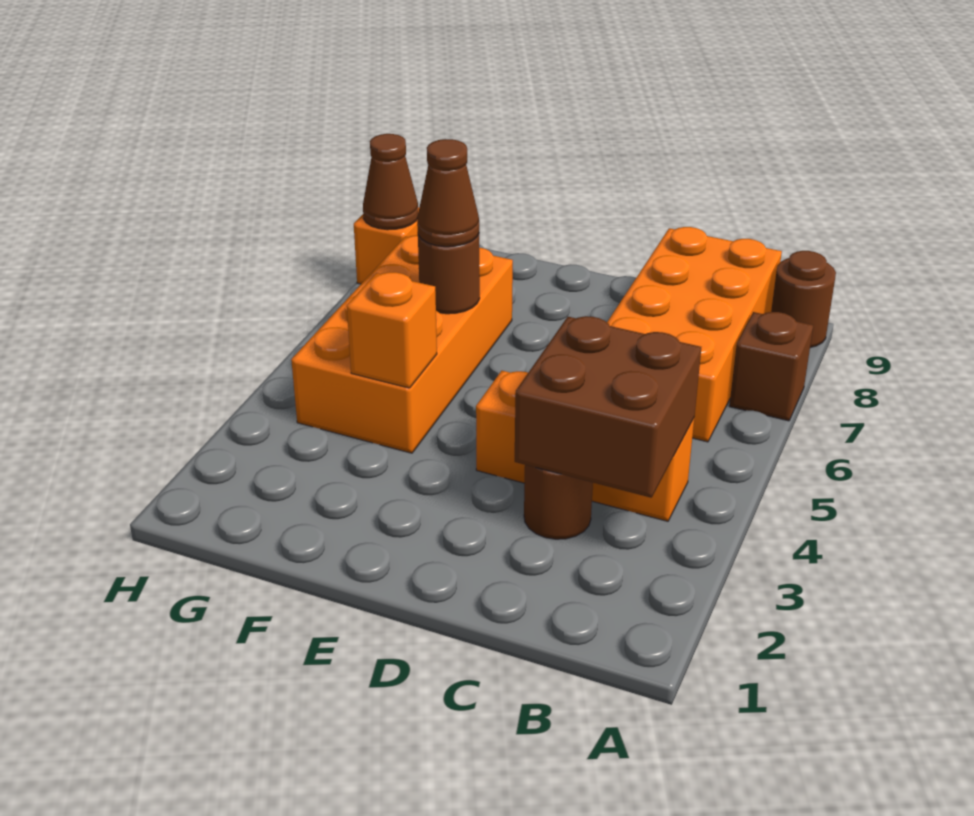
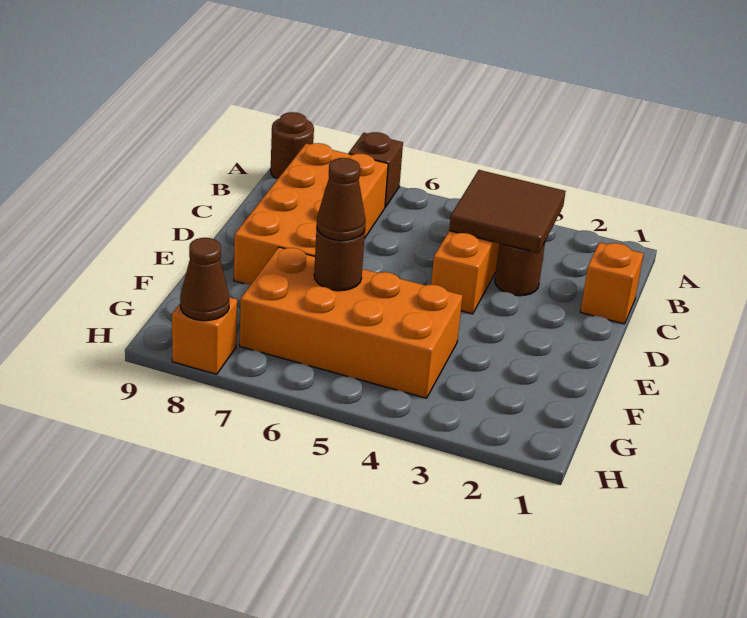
brown brick B3:C4 level 2 -> brown tile B3:C4 level 2
orange brick B6:C9 level 1 -> orange brick B7:E8 level 1
orange brick F4 level 2 -> orange brick C1 level 1

